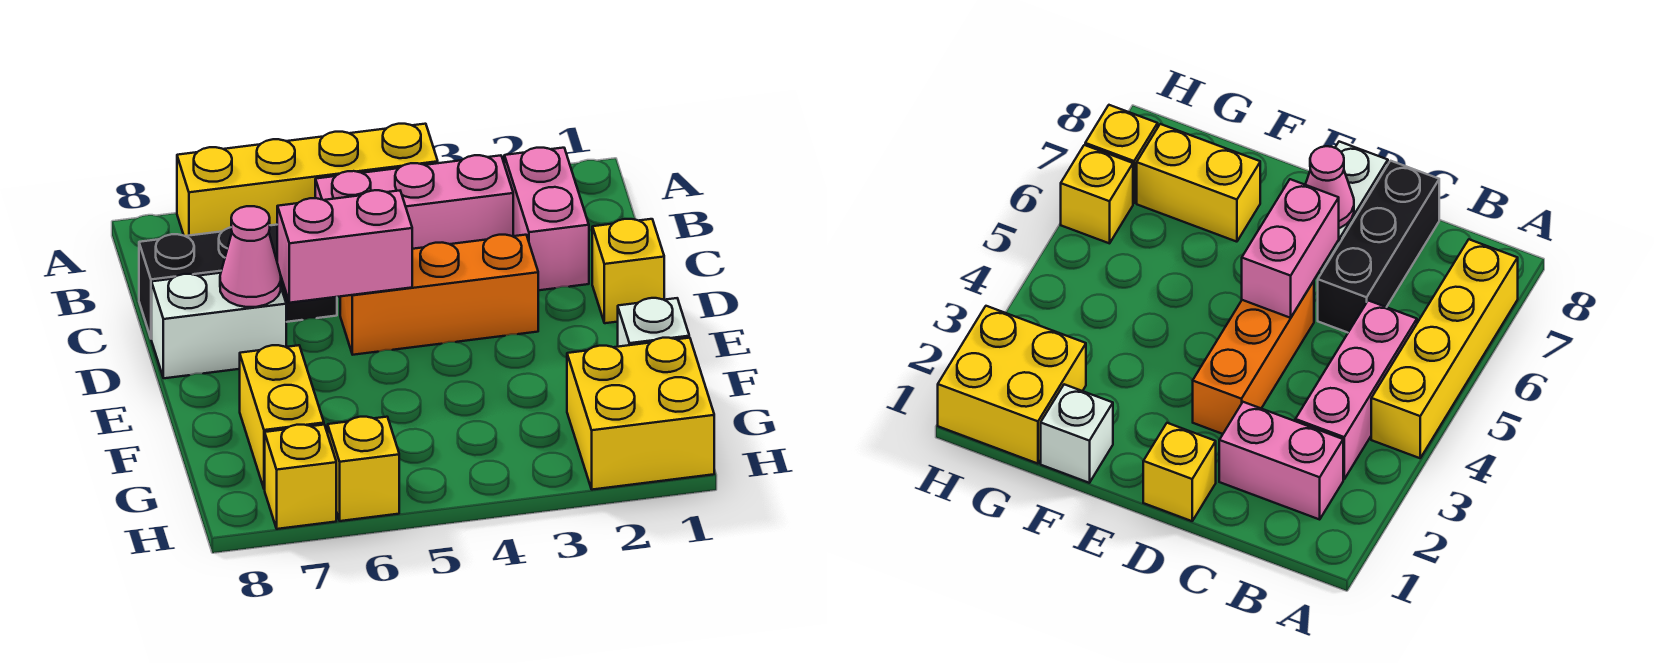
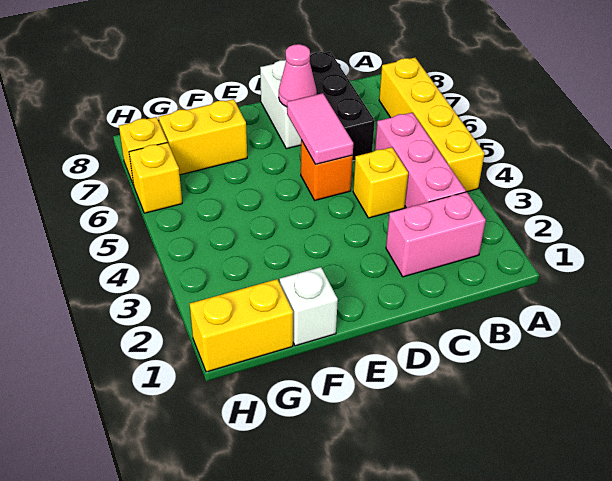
yellow brick D1 level 1 -> yellow brick C4 level 1
orange brick D3:D5 level 1 -> orange brick D5 level 1
pink brick D5:D6 level 2 -> pink tile D5:D6 level 2
yellow brick G1:H2 level 1 -> yellow brick G1:H1 level 1

